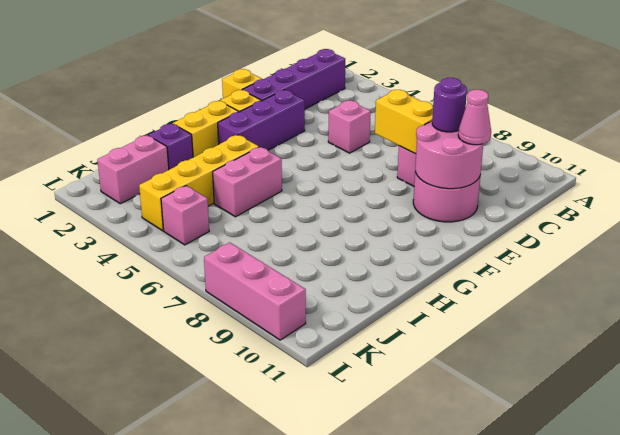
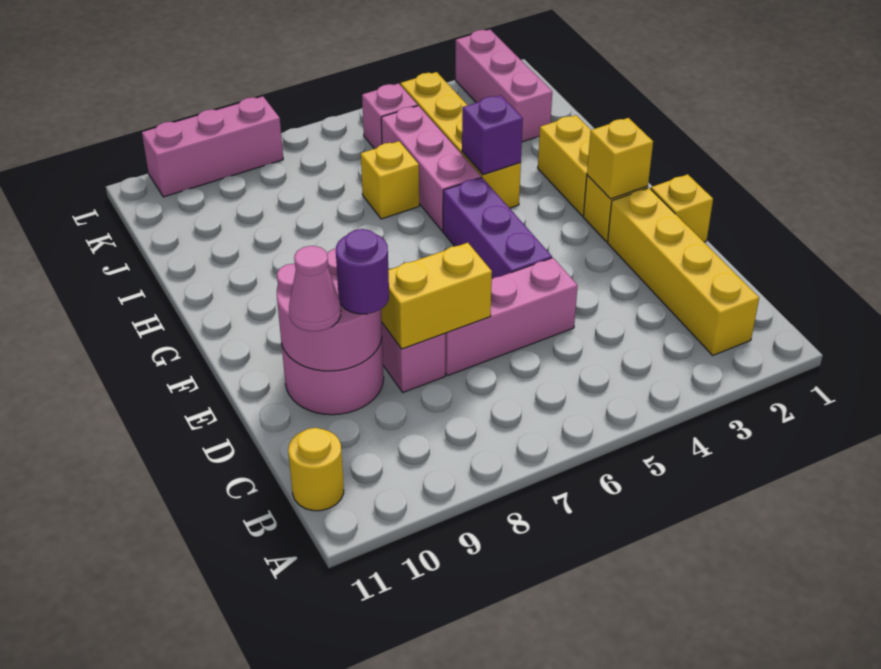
purple brick B2:E2 level 1 -> yellow brick B2:E2 level 1
none -> yellow round brick B11 level 1
pink brick D5 level 1 -> pink brick D5:D7 level 1
purple brick E3:G3 level 1 -> purple brick E5:G5 level 1
none -> yellow brick F2 level 2
pink brick H5:I5 level 1 -> pink brick H5:J5 level 1
purple brick I2 level 1 -> purple brick H4 level 2
none -> yellow brick I6 level 1
pink brick J2:K2 level 1 -> pink brick J2:L2 level 1

